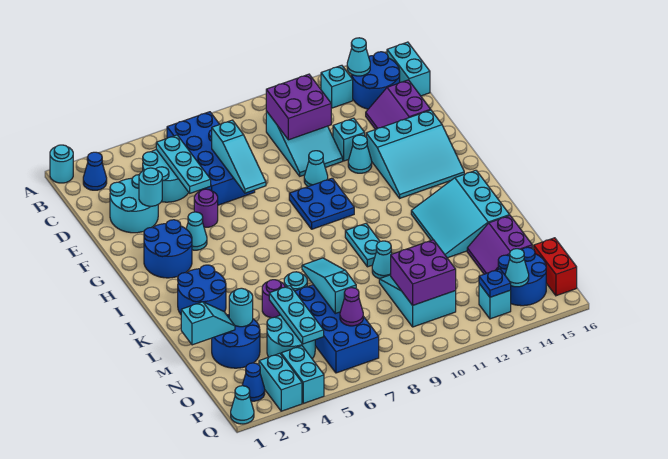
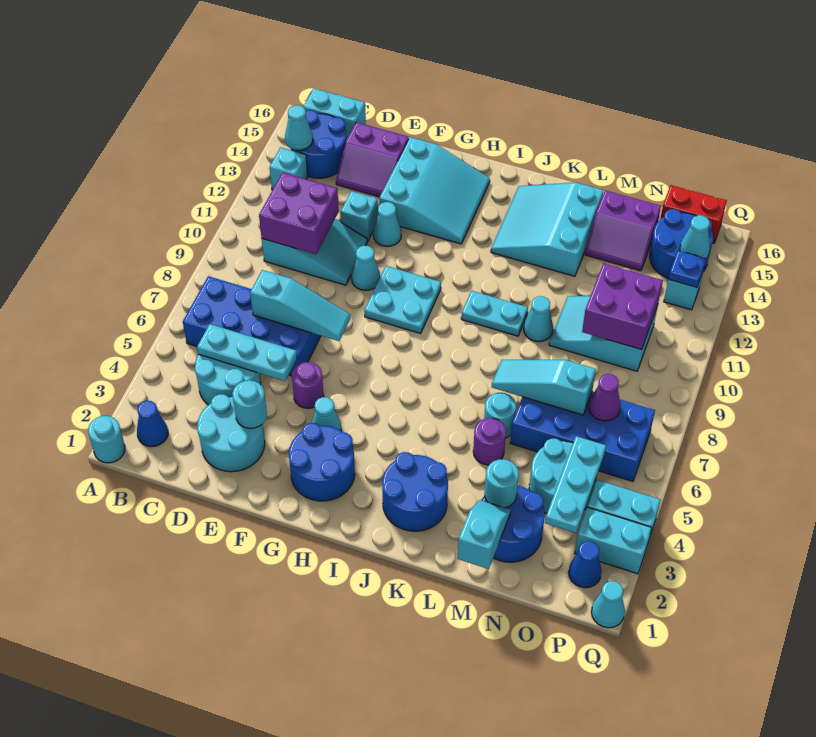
blue plate G9:H10 level 1 -> cyan plate G9:H10 level 1
cyan slope J13:L15 level 1 top 15 -> cyan slope J13:L15 level 1 top L
cyan plate M5:O5 level 2 -> cyan plate O3:O5 level 2

